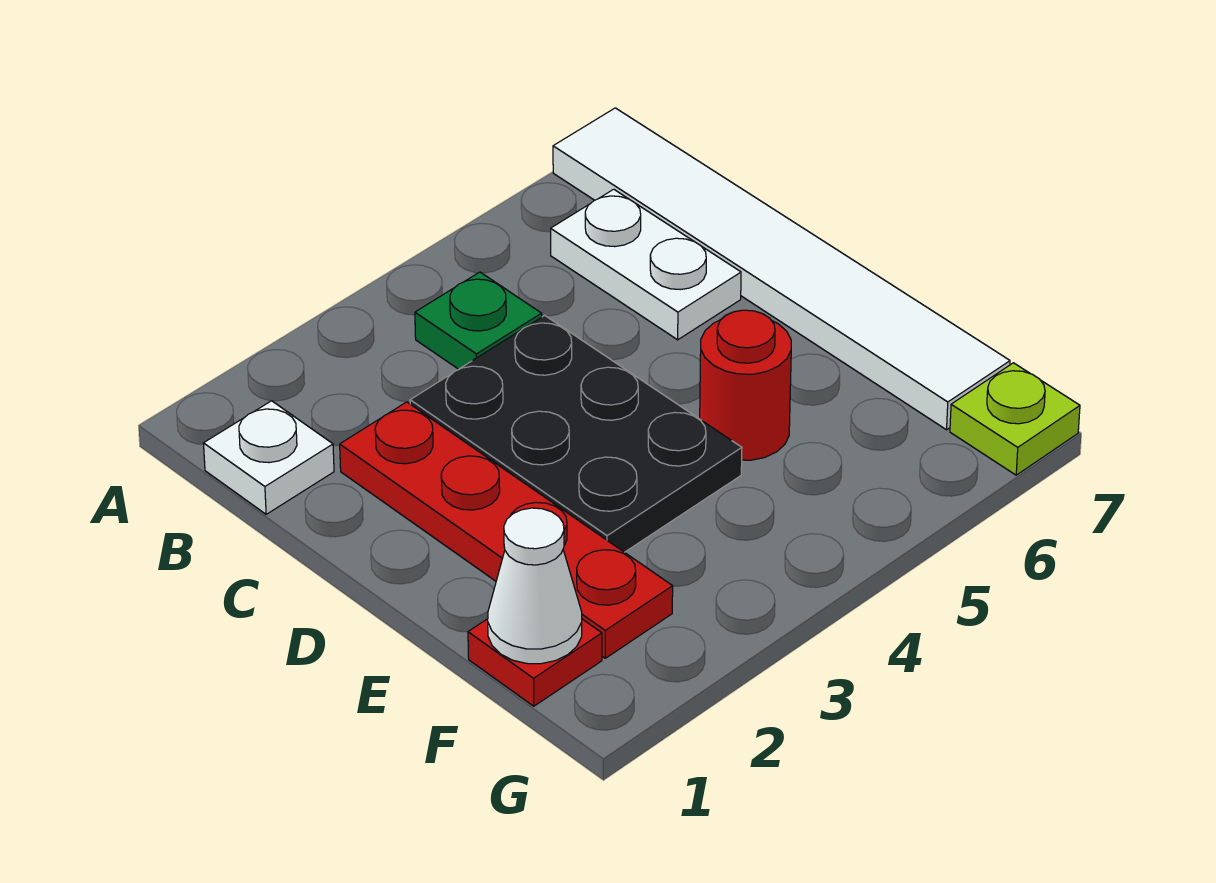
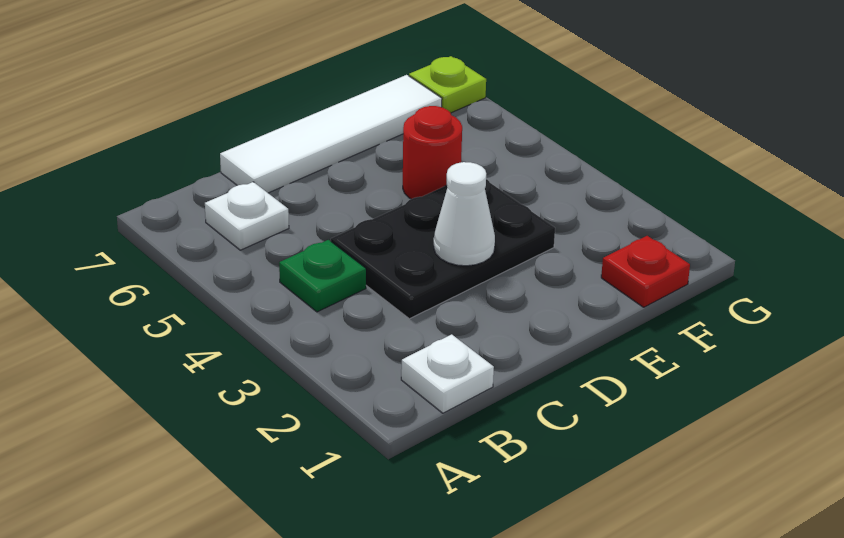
white tile A7:F7 level 1 -> white tile C7:F7 level 1
white plate B6:C6 level 1 -> white plate B6 level 1
red plate C2:F2 level 1 -> none
white cone F1 level 2 -> white cone D3 level 2

